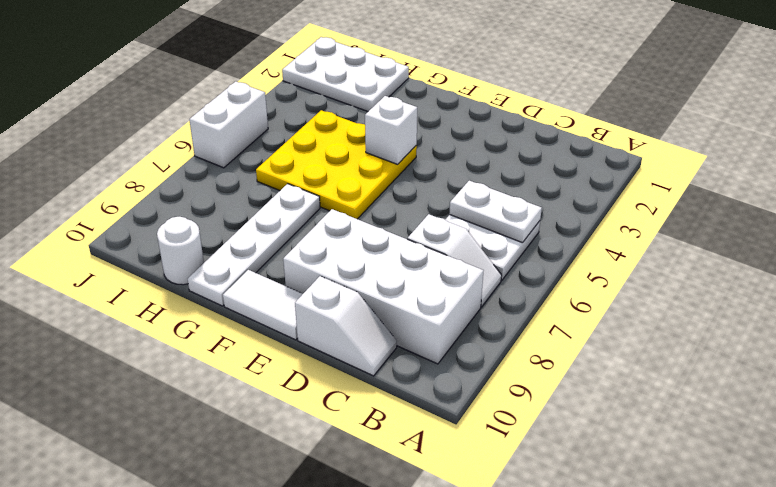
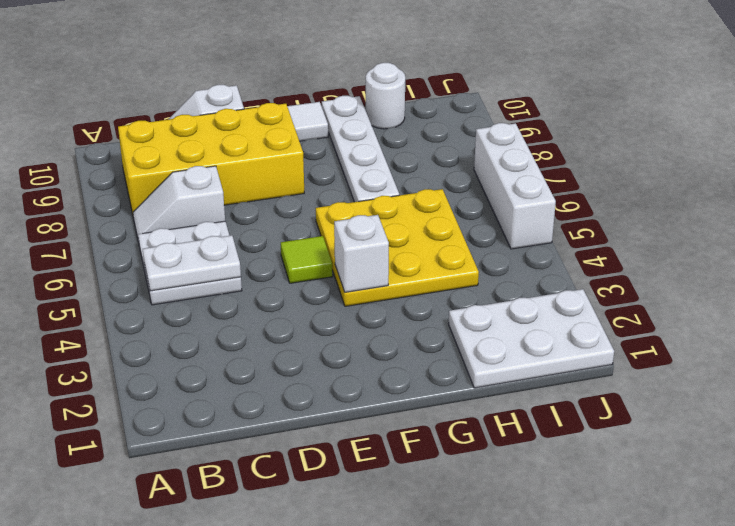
white brick B8:E9 level 1 -> yellow brick B8:E9 level 1
none -> lime tile E5 level 1
white brick J5:J6 level 1 -> white brick J5:J7 level 1

